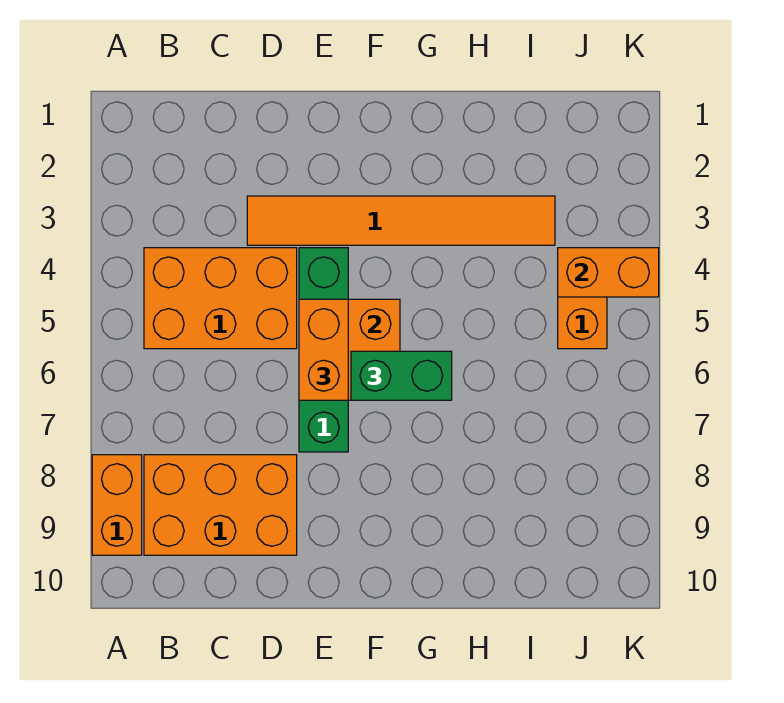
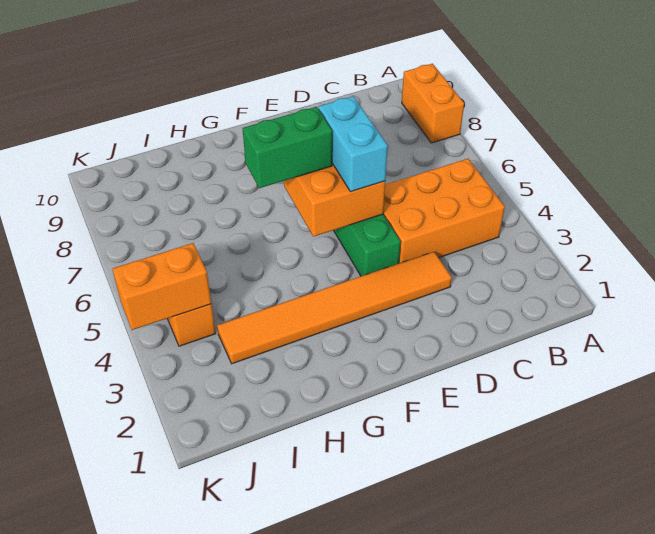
orange brick B8:D9 level 1 -> none
orange brick E5:E6 level 3 -> cyan brick E5:E6 level 3

